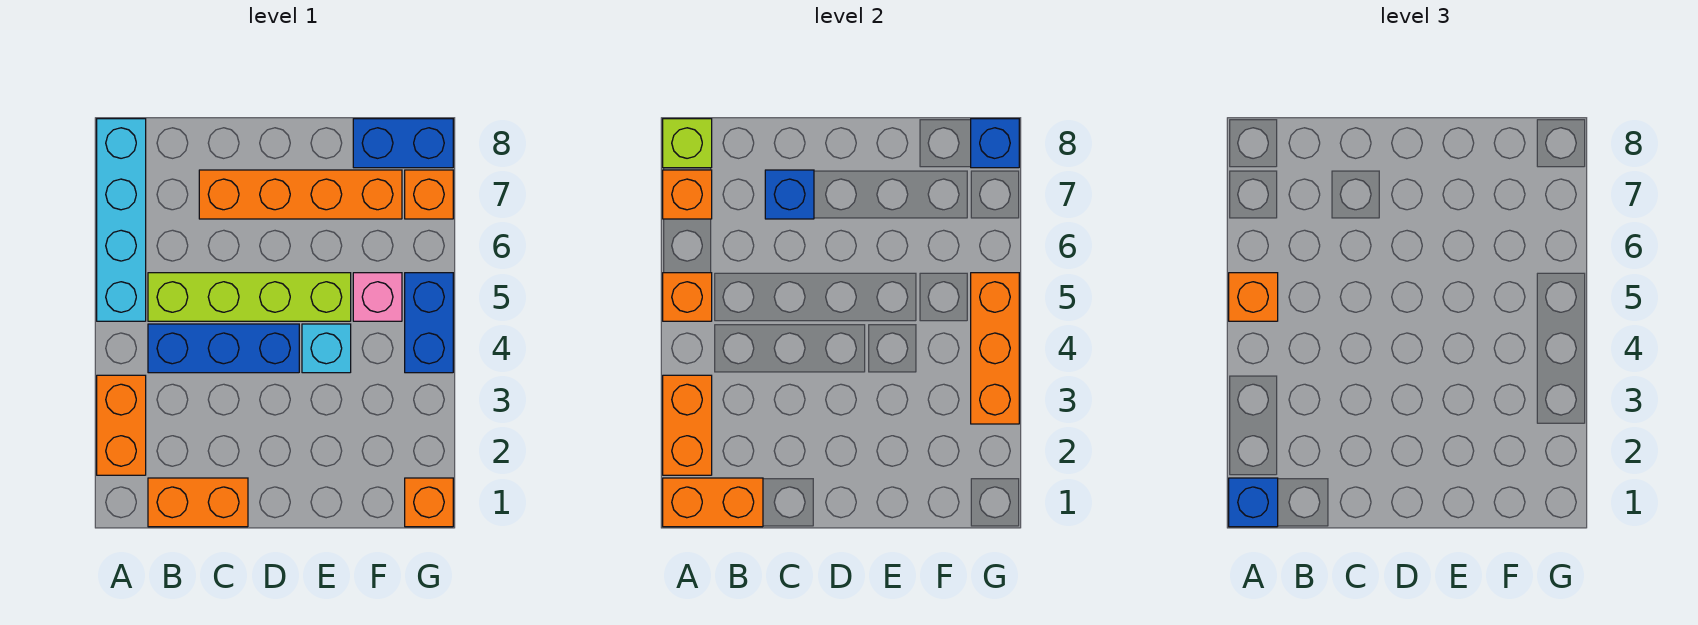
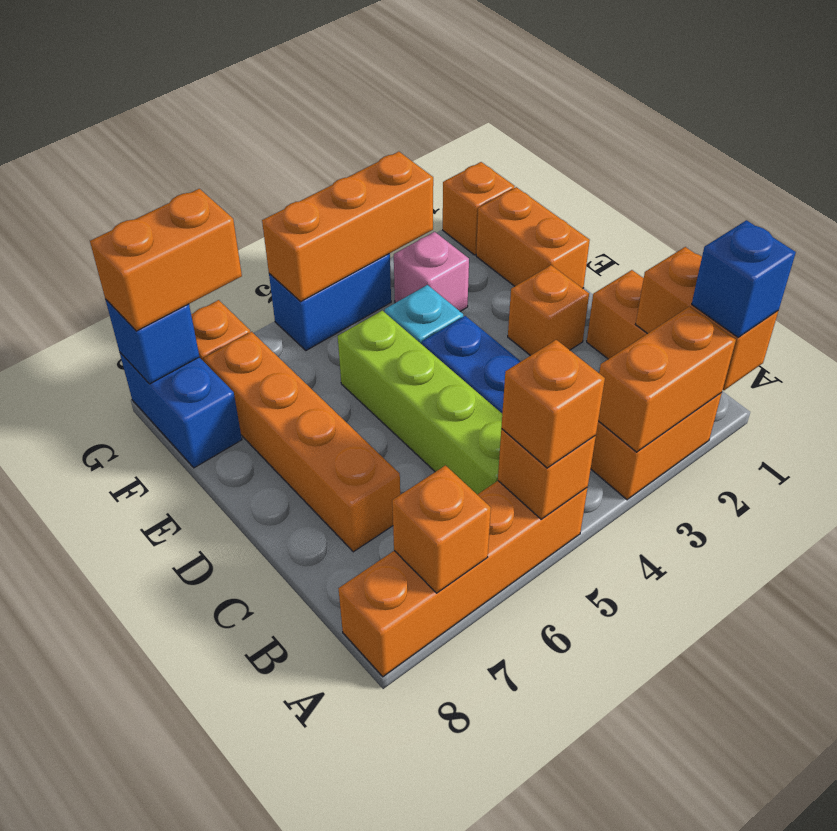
cyan brick A5:A8 level 1 -> orange brick A5:A8 level 1
lime brick A8 level 2 -> none
blue brick C7 level 2 -> none
none -> orange brick D2 level 1
none -> orange brick E1:F1 level 1
pink brick F5 level 1 -> pink brick F3 level 1
none -> orange brick G7:G8 level 3

